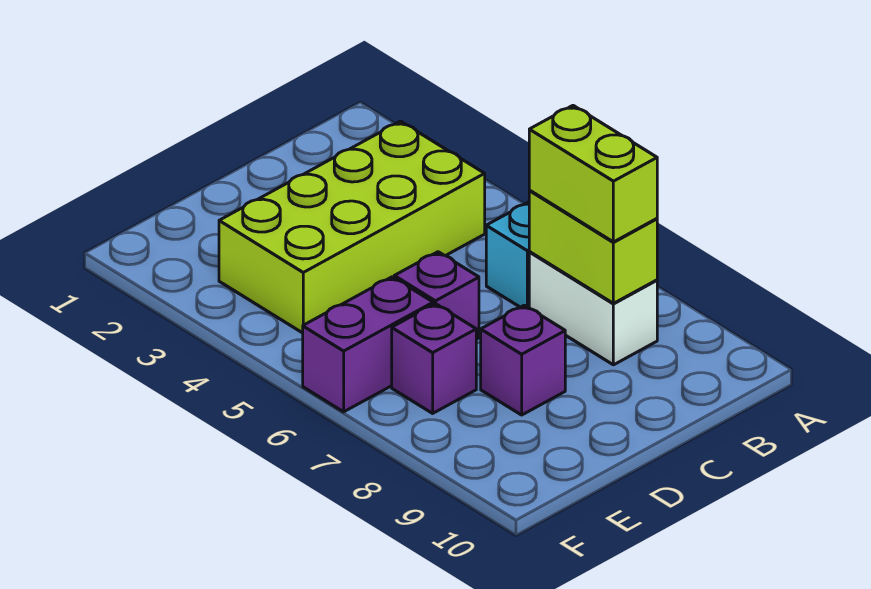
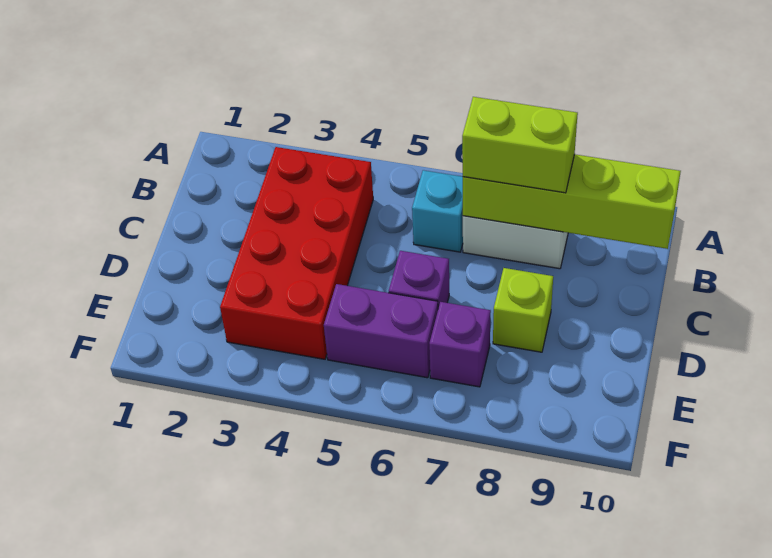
lime brick B3:E4 level 1 -> red brick B3:E4 level 1
lime brick B7:B8 level 2 -> lime brick B7:B10 level 2
purple brick D8 level 1 -> lime brick D8 level 1
purple brick E6:F6 level 1 -> purple brick E5:E6 level 1

